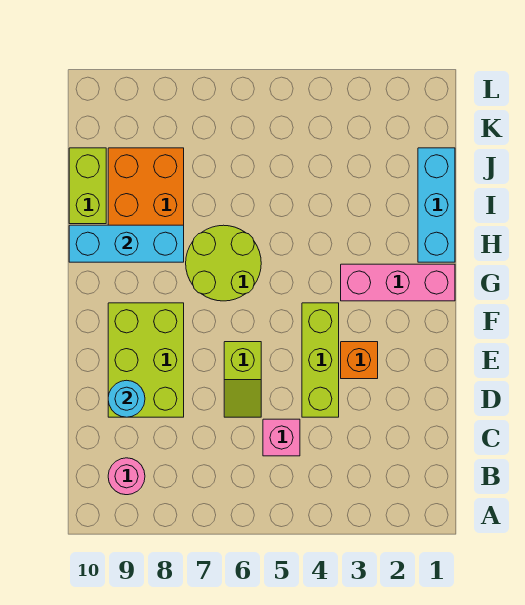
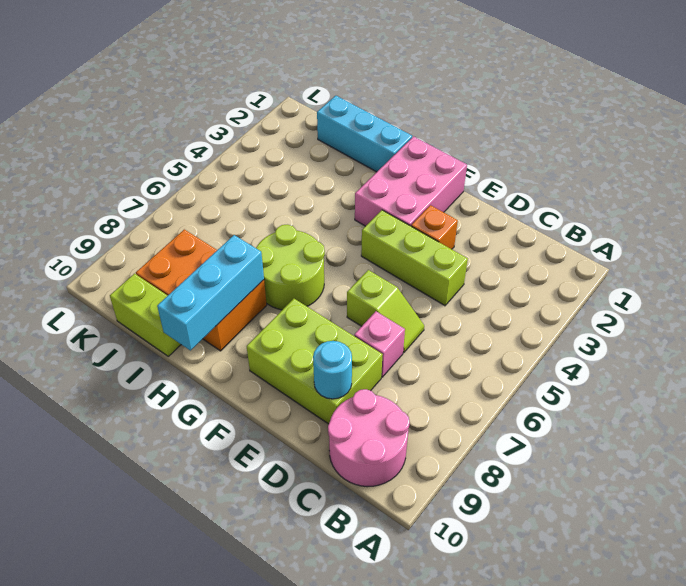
pink round brick B9 level 1 -> pink round brick B9:C10 level 1
pink brick C5 level 1 -> pink brick D7 level 1
pink brick G1:G3 level 1 -> pink brick F1:G3 level 1

